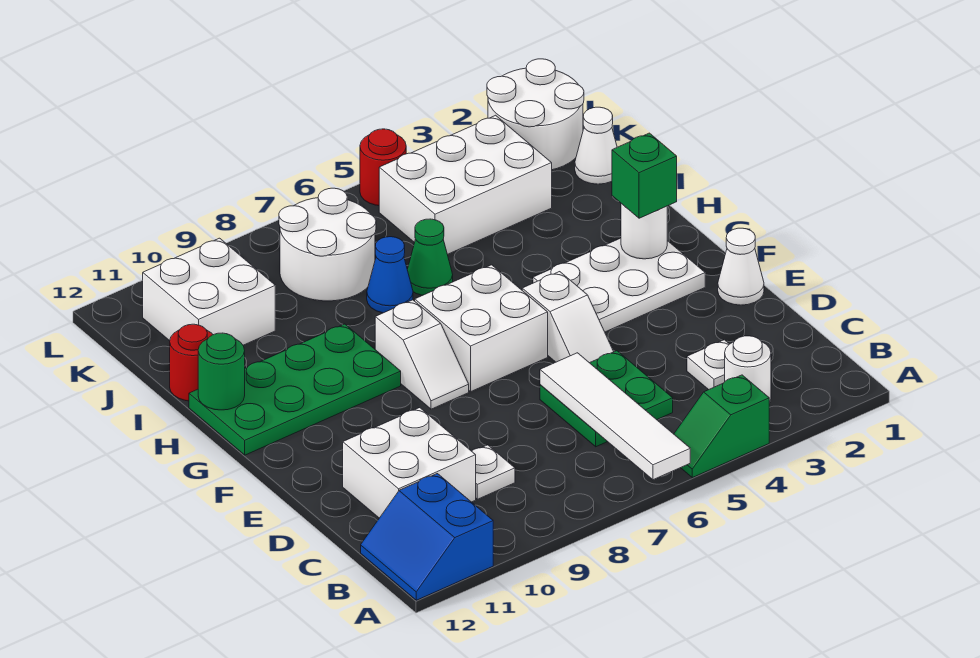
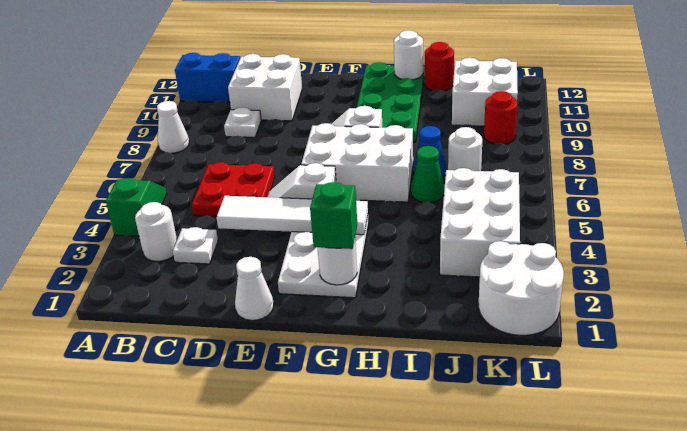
white tile A6:D6 level 2 -> white tile D4:G4 level 2
green plate C5:D6 level 1 -> red plate C5:D6 level 1
white brick F6:G7 level 1 -> white brick F6:H7 level 1
green round brick H12 level 2 -> white round brick H12 level 2
white cone J1 level 1 -> white cone A8 level 1
white round brick J7:K8 level 1 -> white round brick J7 level 1
red round brick L5 level 1 -> red round brick K9 level 1

